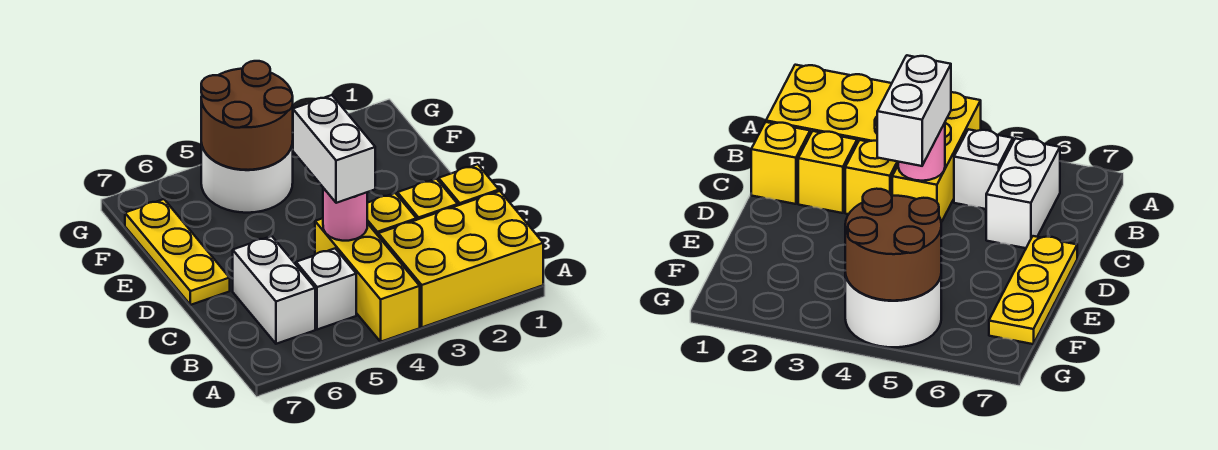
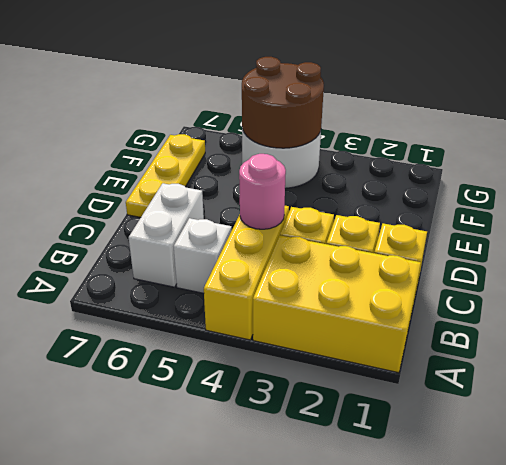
white brick C4:D4 level 3 -> none

